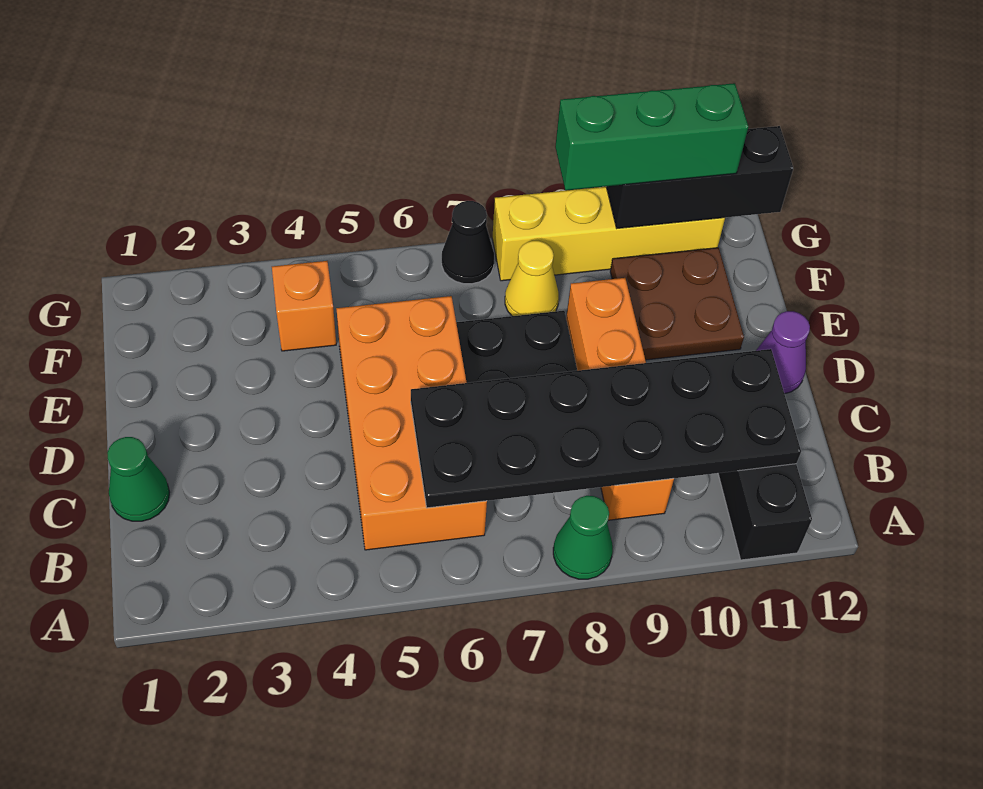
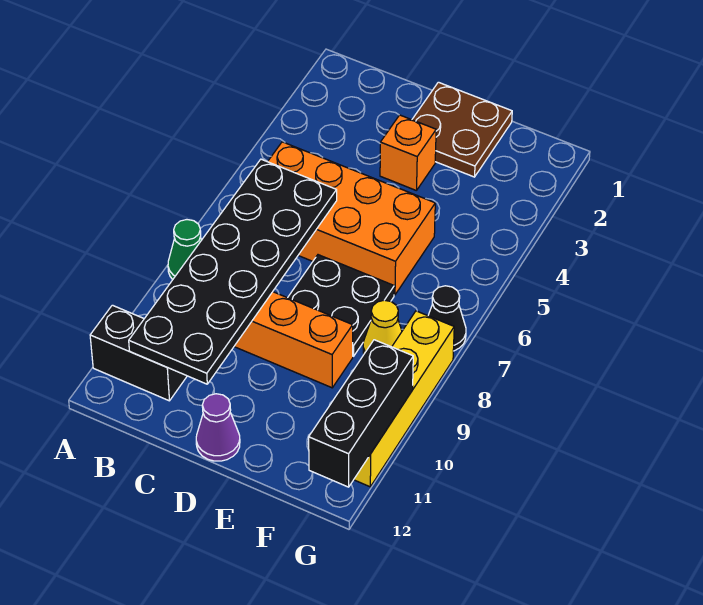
green cone C1 level 1 -> none
brown plate E10:F11 level 1 -> brown plate D1:E2 level 1
orange brick F4 level 1 -> orange brick D3 level 1
green brick G9:G11 level 3 -> none

